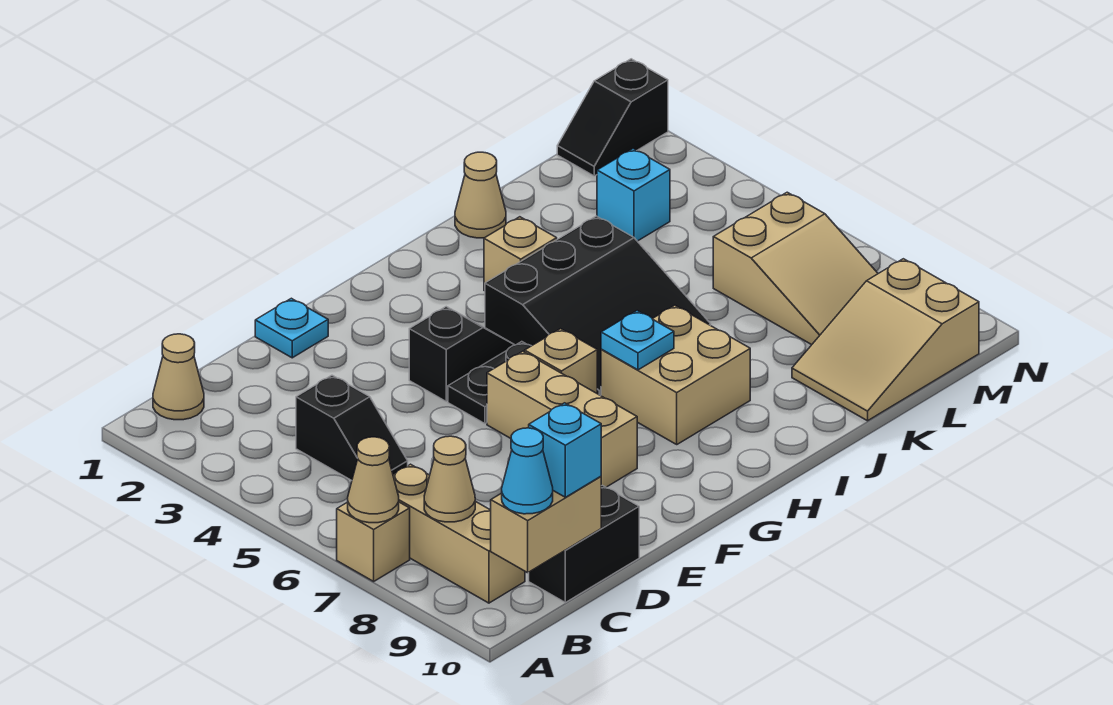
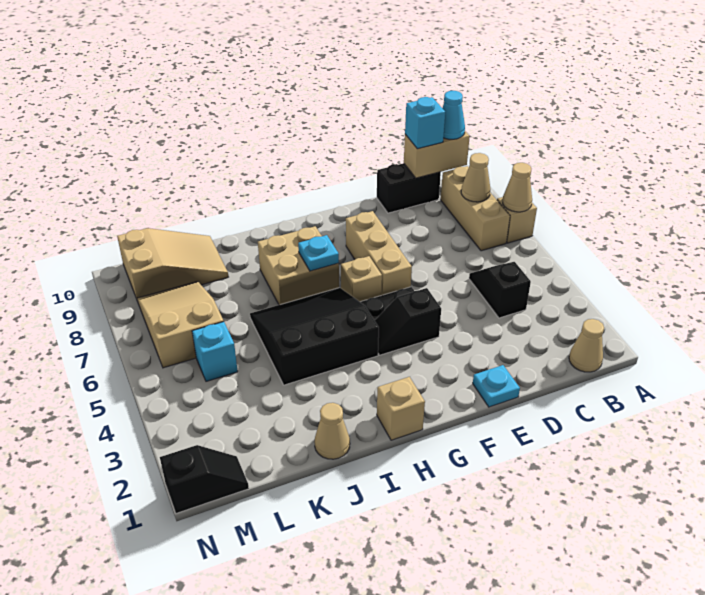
tan brick I3 level 1 -> tan brick H1 level 1
cyan brick L3 level 1 -> cyan brick L5 level 1

